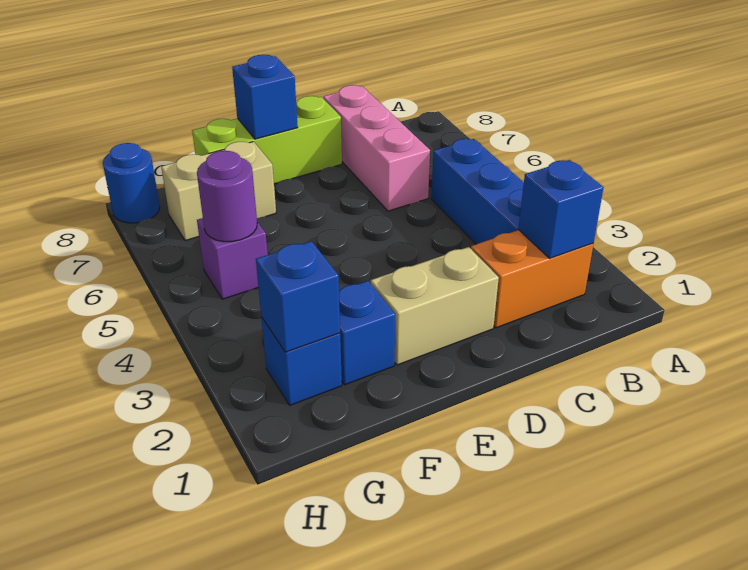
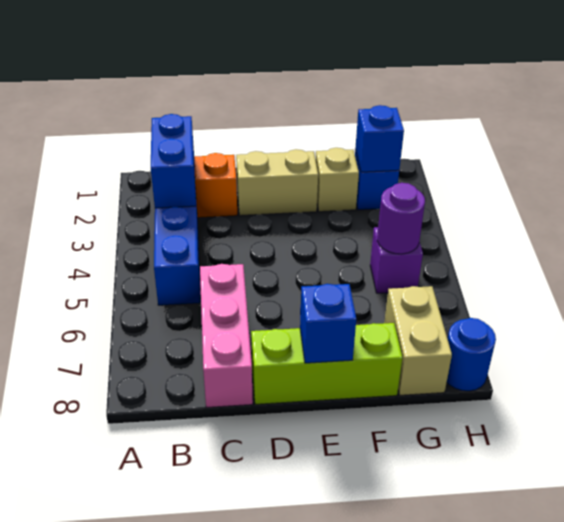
blue brick B2 level 2 -> blue brick B2:B3 level 2
blue brick F2 level 1 -> tan brick F2 level 1
tan brick F7:G7 level 1 -> tan brick G7:G8 level 1

